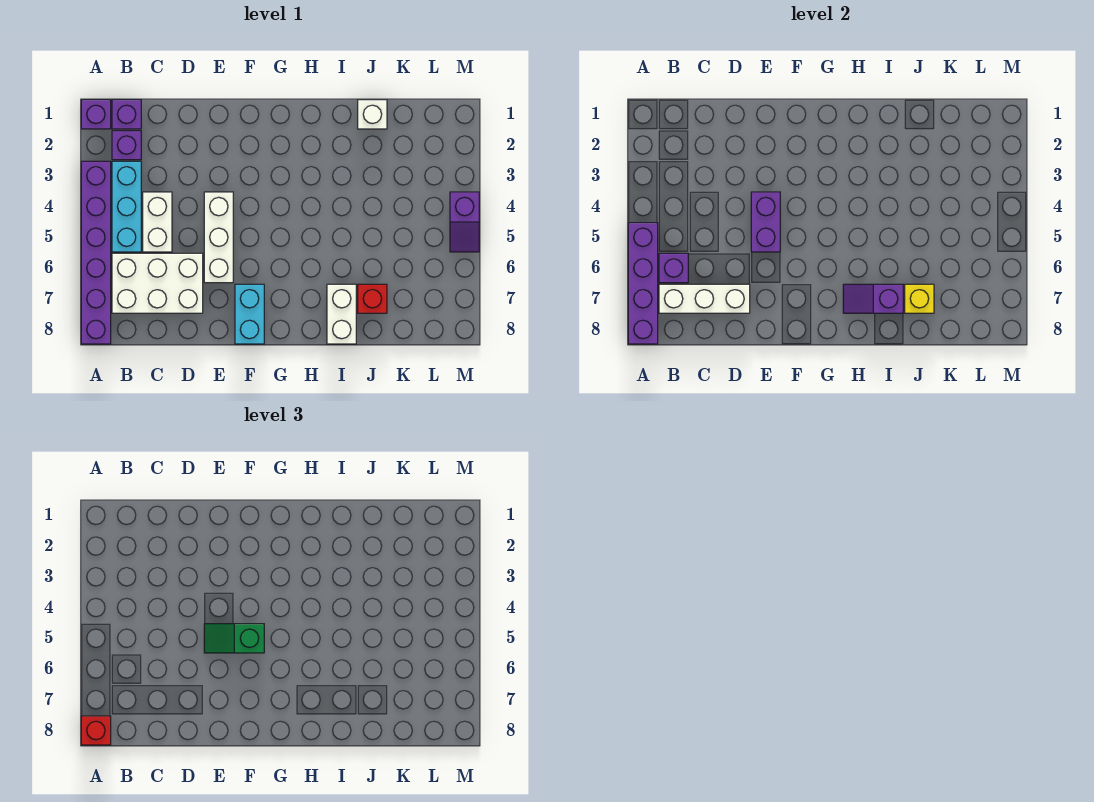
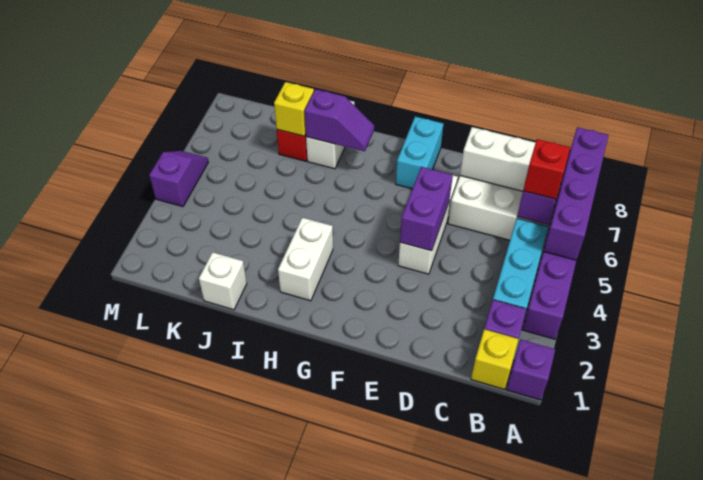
red brick A8 level 3 -> red brick B6 level 3
purple brick B1 level 1 -> yellow brick B1 level 1
white brick C4:C5 level 1 -> white brick H2:H3 level 1
green slope E5:F5 level 3 top F -> none

